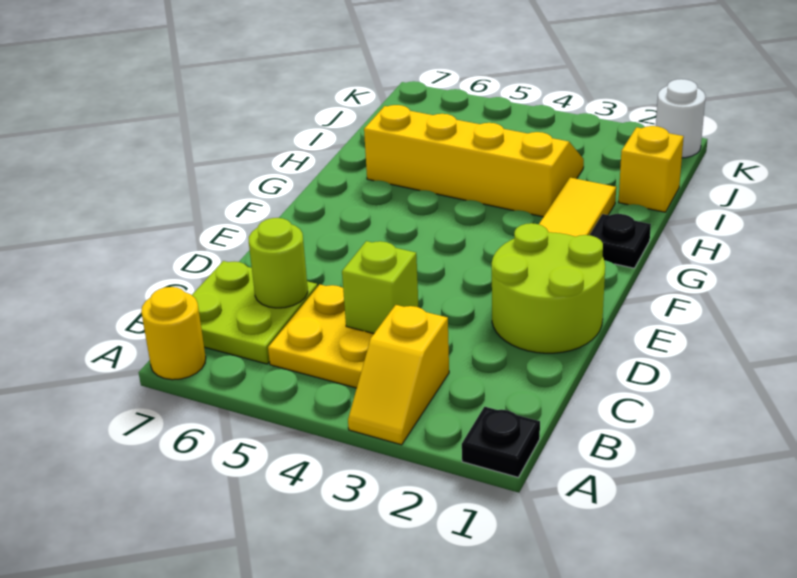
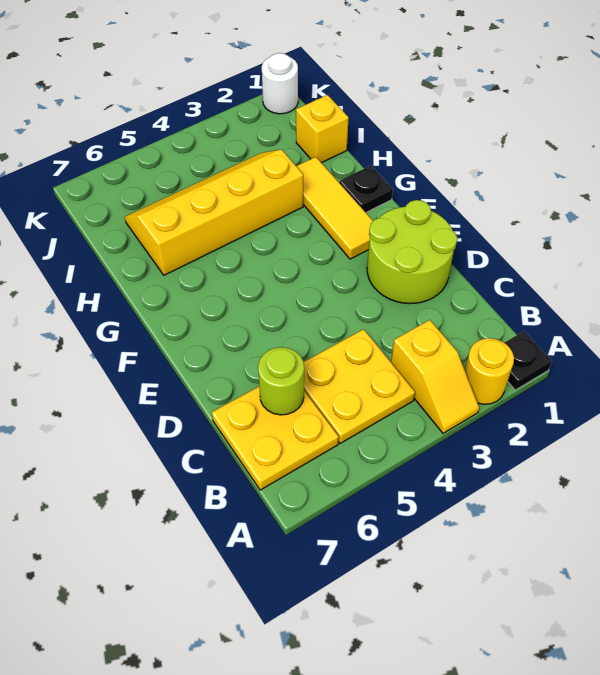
yellow round brick A7 level 1 -> yellow round brick A2 level 1
lime plate B6:C7 level 1 -> yellow plate B6:C7 level 1
lime brick C4 level 2 -> none

